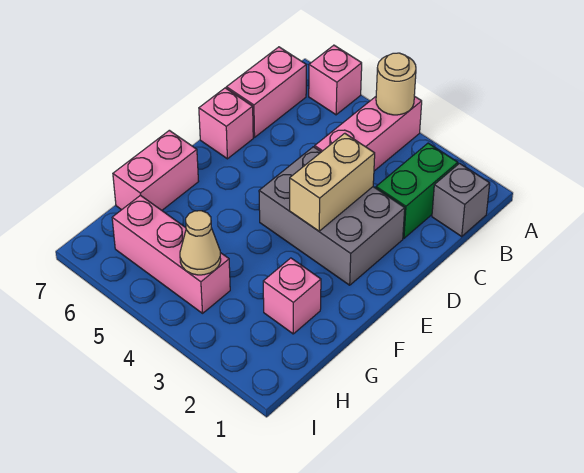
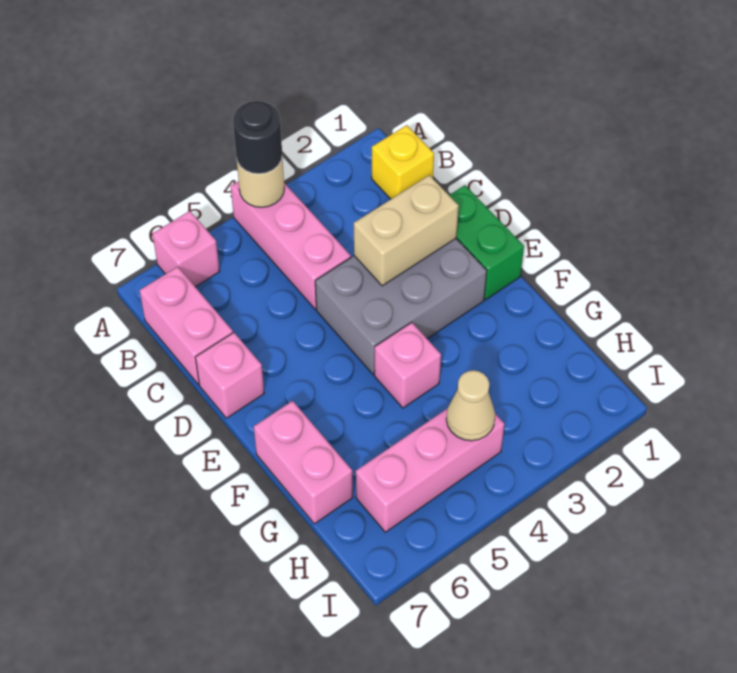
none -> black round brick A4 level 3
grey brick B1 level 1 -> yellow brick B1 level 1
green brick B2:C2 level 1 -> green brick D1:E1 level 1
tan brick D3:E3 level 2 -> tan brick D2:D3 level 2
pink brick G2 level 1 -> pink brick F4 level 1

